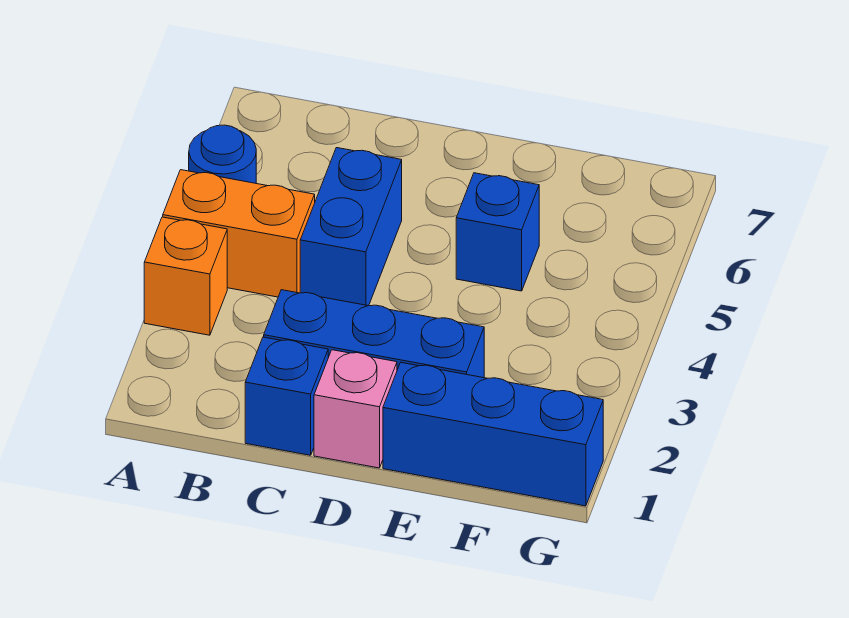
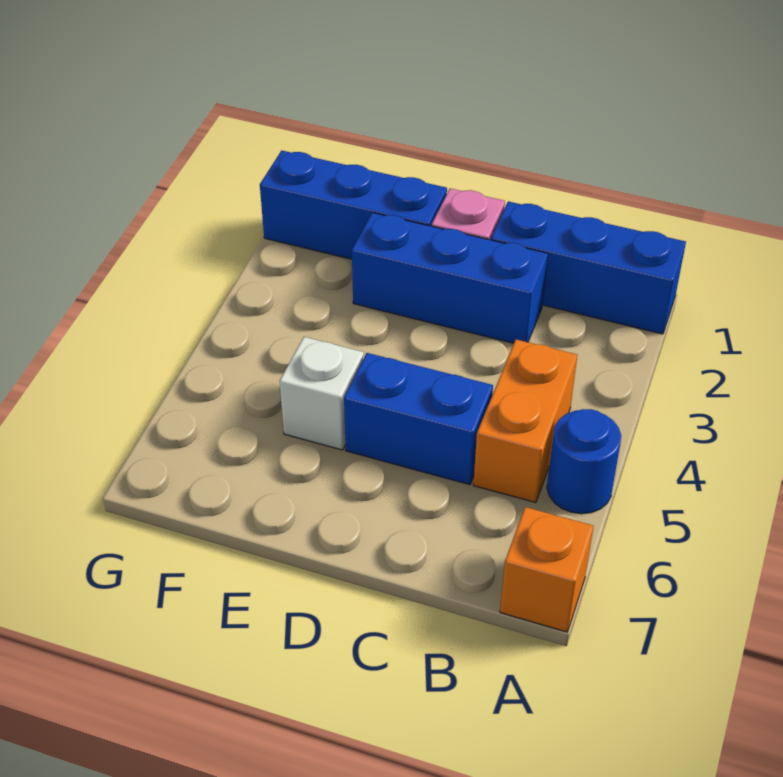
orange brick A3 level 1 -> orange brick A7 level 1
orange brick A4:B4 level 1 -> orange brick B4:B5 level 1
blue brick C1 level 1 -> blue brick A1:C1 level 1
blue brick C4:C5 level 1 -> blue brick C5:D5 level 1
blue brick E5 level 1 -> white brick E5 level 1

